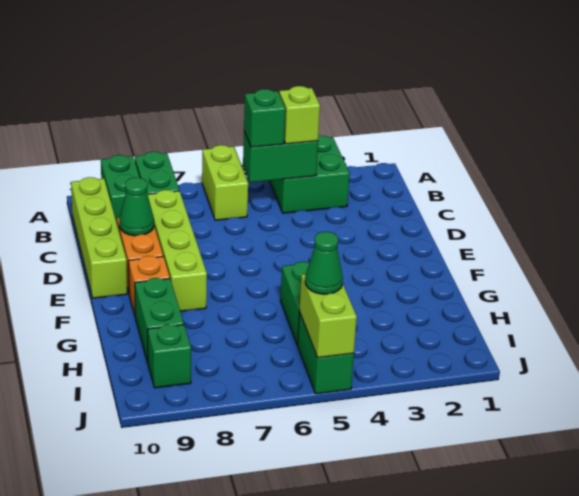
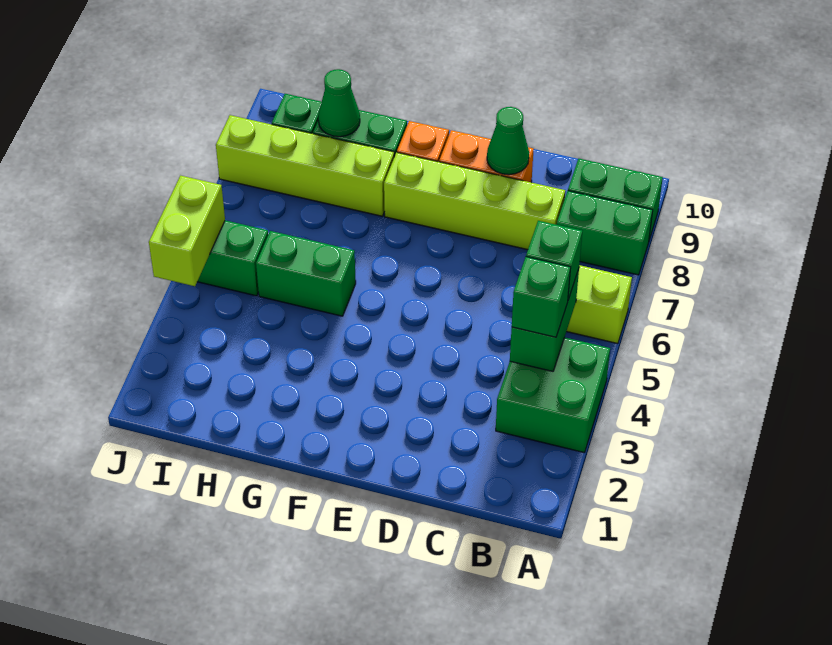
lime brick B4 level 3 -> green brick B4 level 3
lime brick B10:E10 level 1 -> lime brick G8:J8 level 1
lime brick I5:J5 level 2 -> lime brick J4:J5 level 2
green cone I5 level 3 -> green cone H9 level 2

